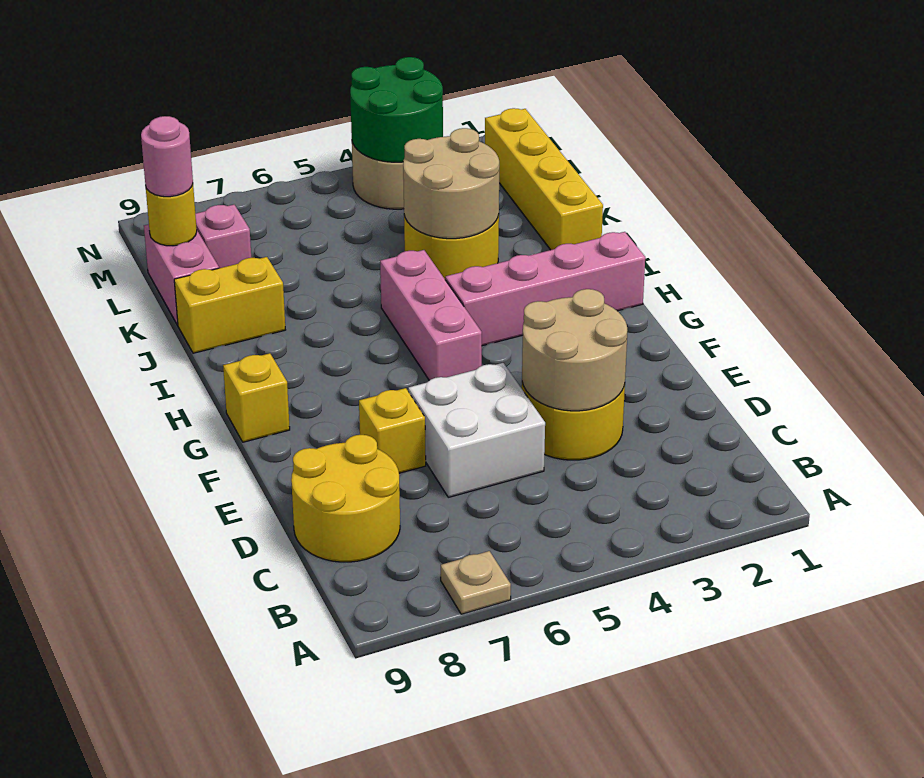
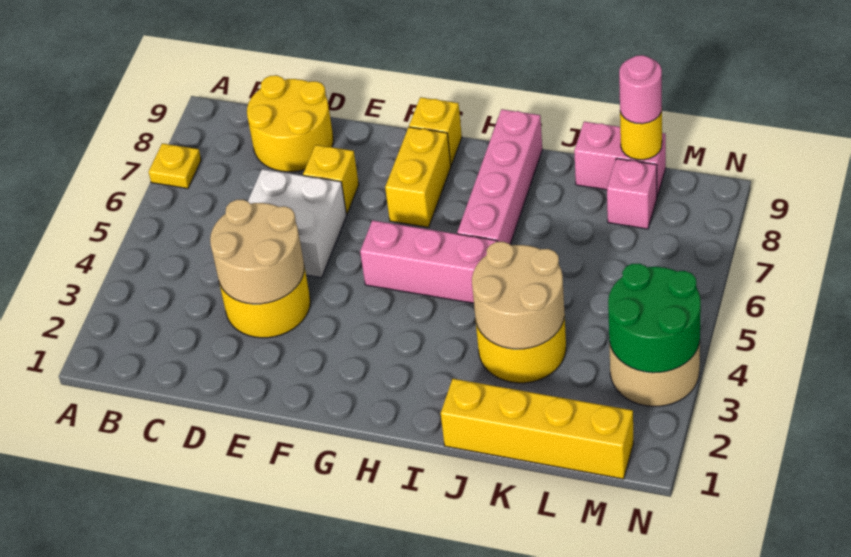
tan plate A7 level 1 -> yellow plate A7 level 1
pink brick H1:H4 level 1 -> pink brick I6:I9 level 1
yellow brick J8:J9 level 1 -> yellow brick G7:G8 level 1

